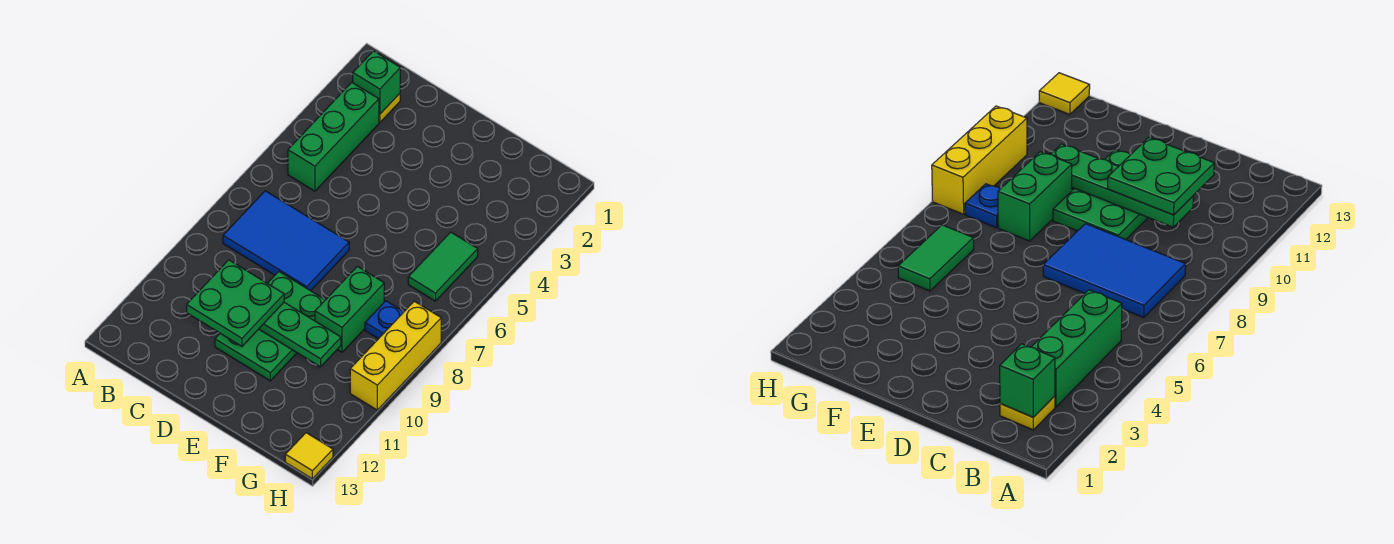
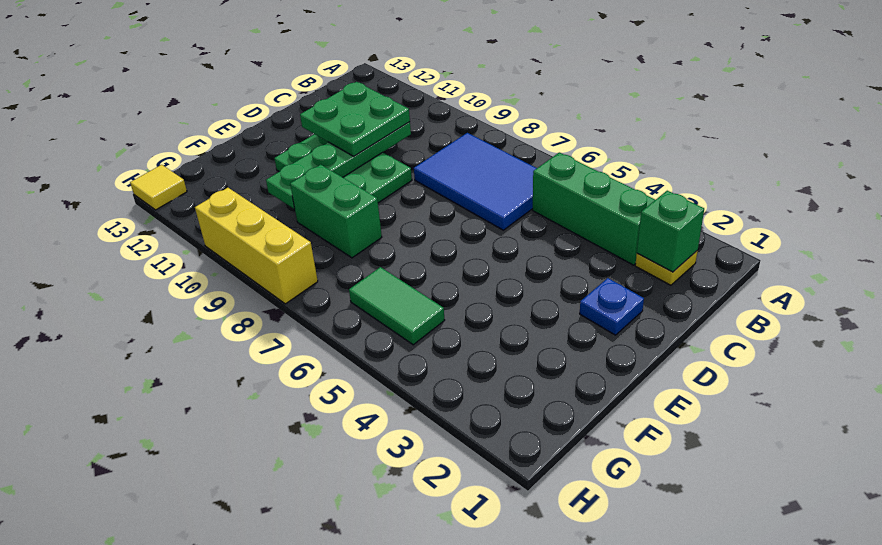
blue tile B7:D8 level 1 -> blue tile B6:C8 level 1
blue plate G8 level 1 -> blue plate D2 level 1

